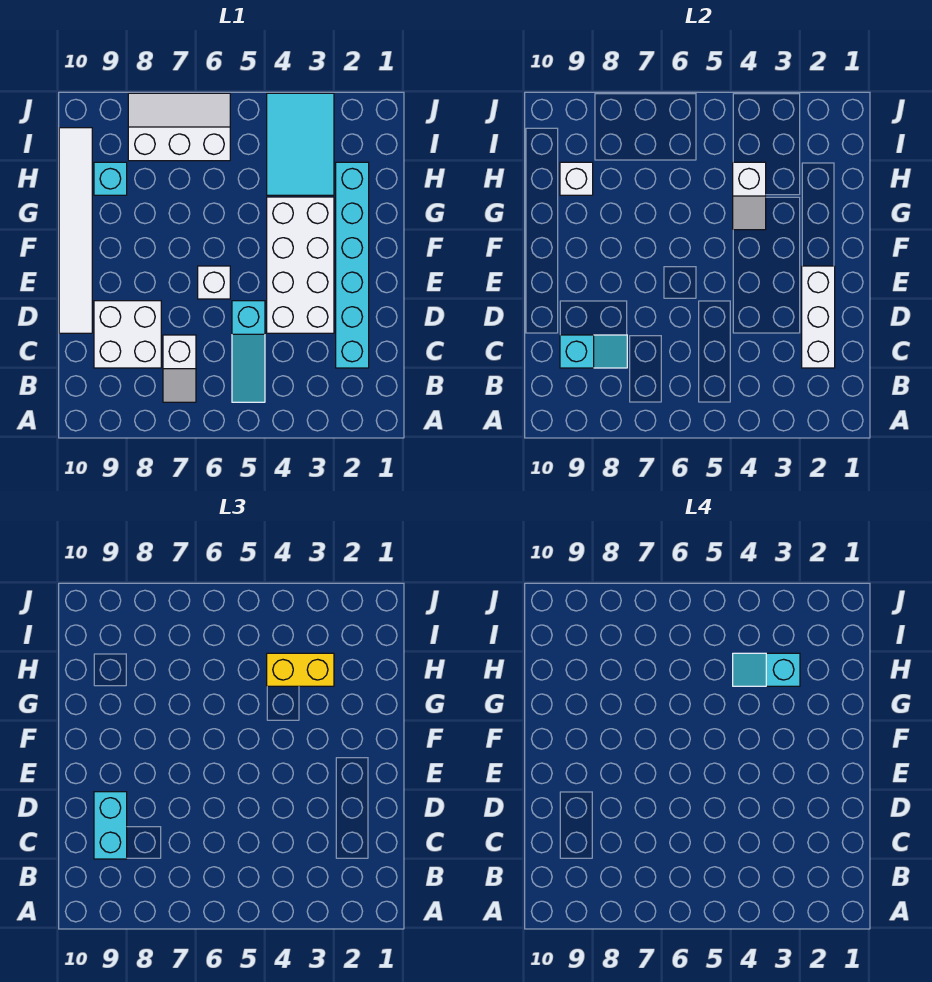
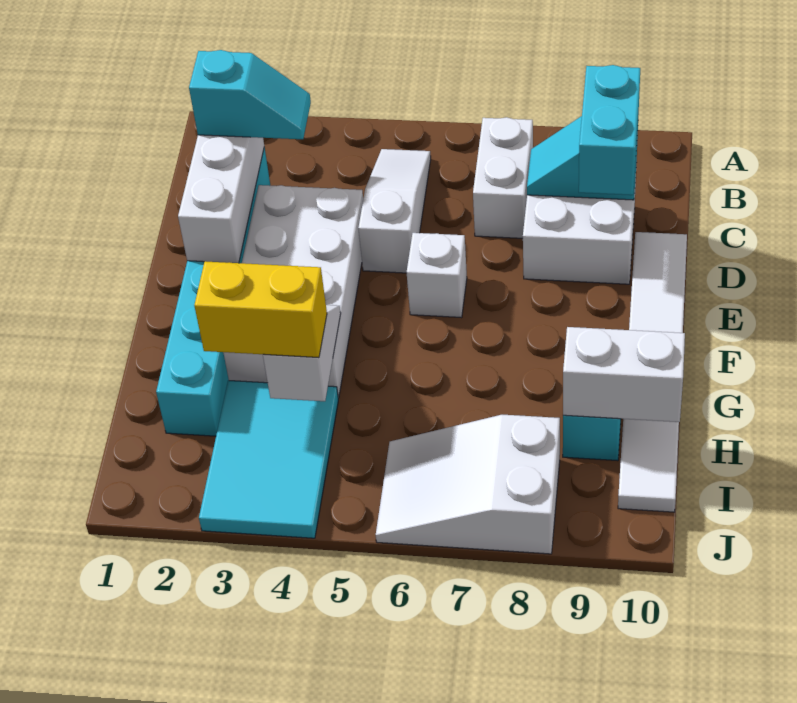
cyan slope B5:D5 level 1 top D -> white slope B5:D5 level 1 top D
white slope B7:C7 level 1 top C -> white brick B7:C7 level 1
cyan slope H3:H4 level 4 top 3 -> cyan slope C2:C3 level 3 top 2
white brick H9 level 2 -> white brick H9:H10 level 2
white slope I6:J8 level 1 top I -> white slope I6:J8 level 1 top 8

